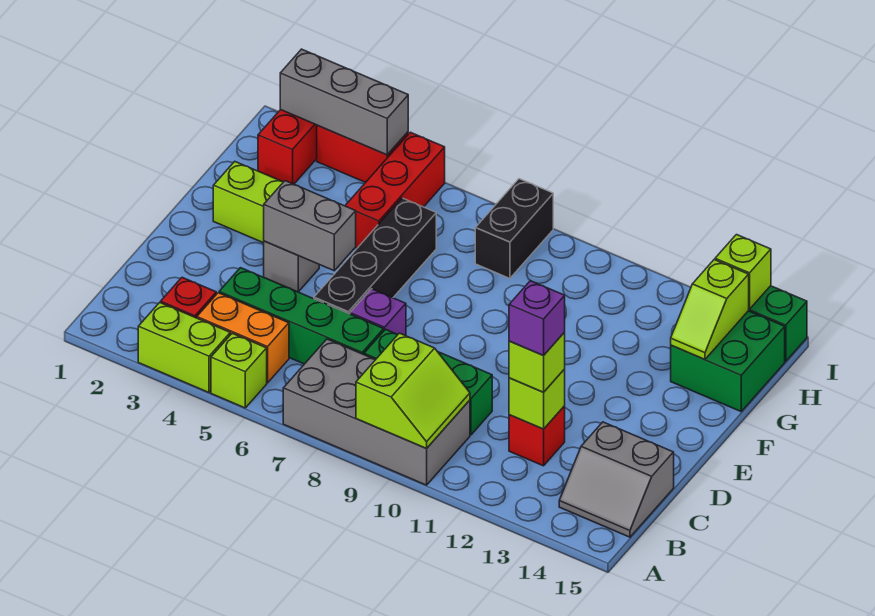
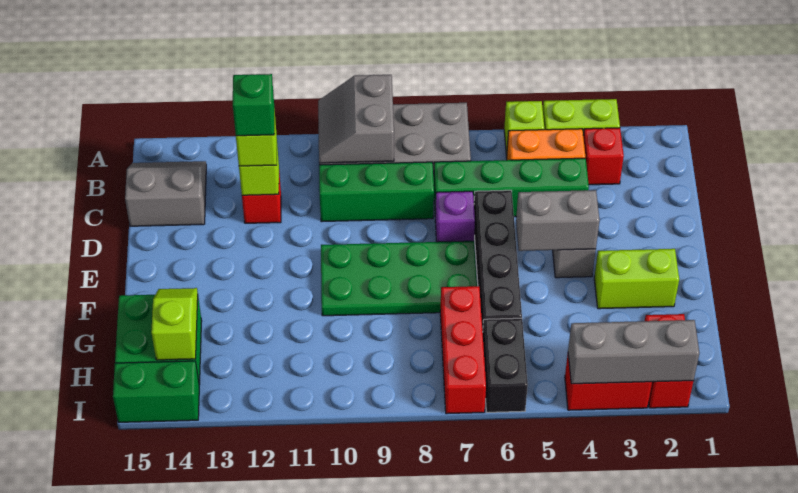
lime slope A9:B10 level 2 top 9 -> grey slope A9:B10 level 2 top 9
purple brick C12 level 4 -> green brick C12 level 4
none -> green plate E7:F10 level 1
red brick G5:I5 level 1 -> red brick G7:I7 level 1
black brick H8:I8 level 1 -> black brick H6:I6 level 1
lime brick I14 level 2 -> none

